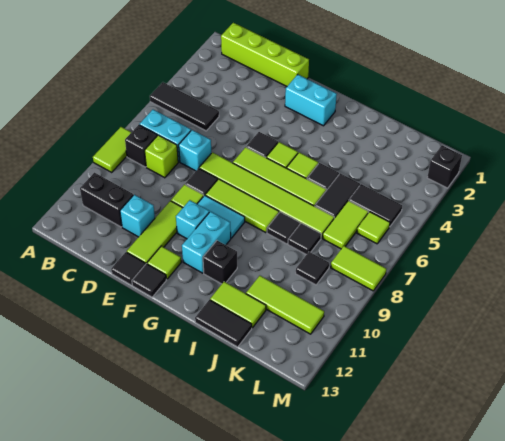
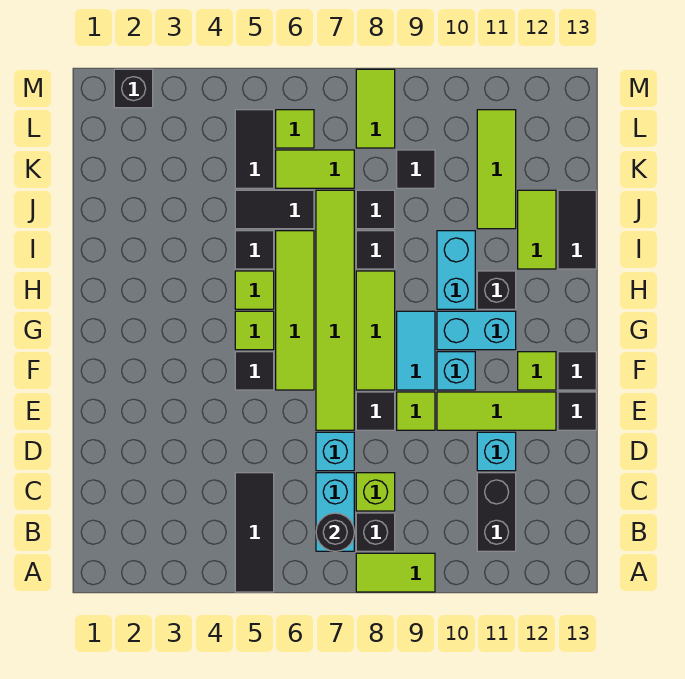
lime brick B1:E1 level 1 -> none
none -> black round brick B7 level 2
cyan brick F2:G2 level 1 -> cyan brick H10:I10 level 1

